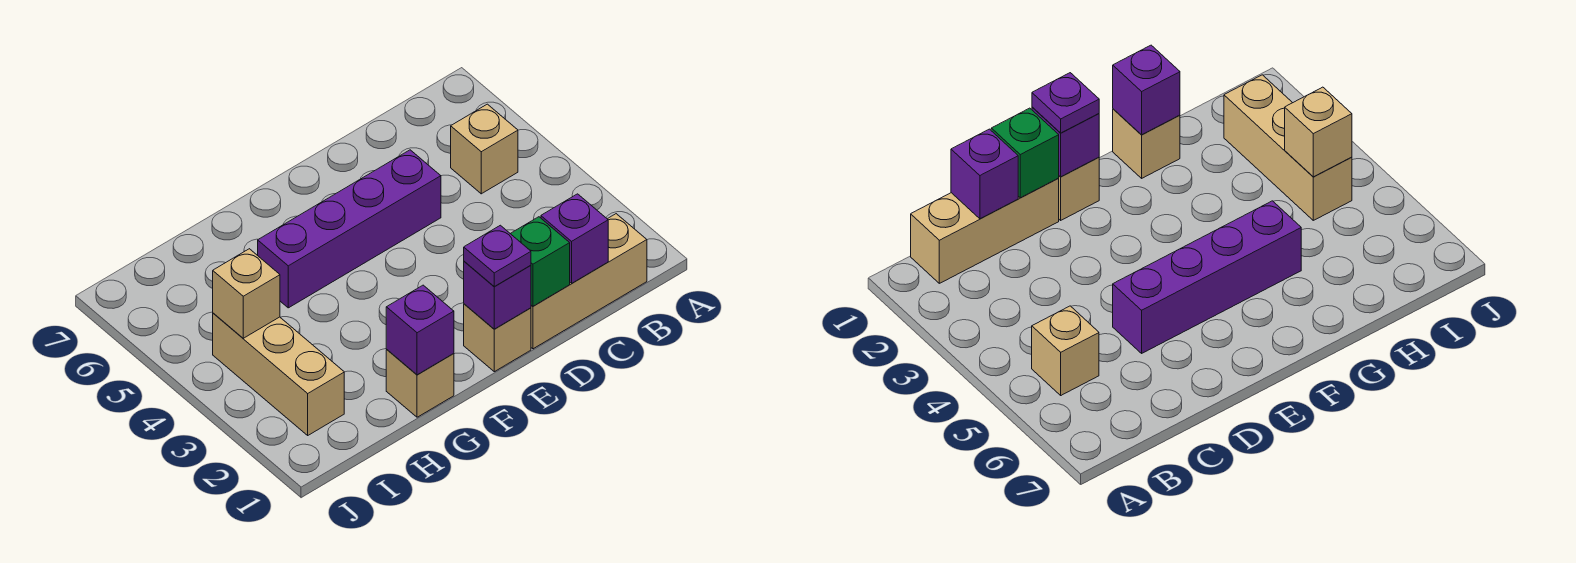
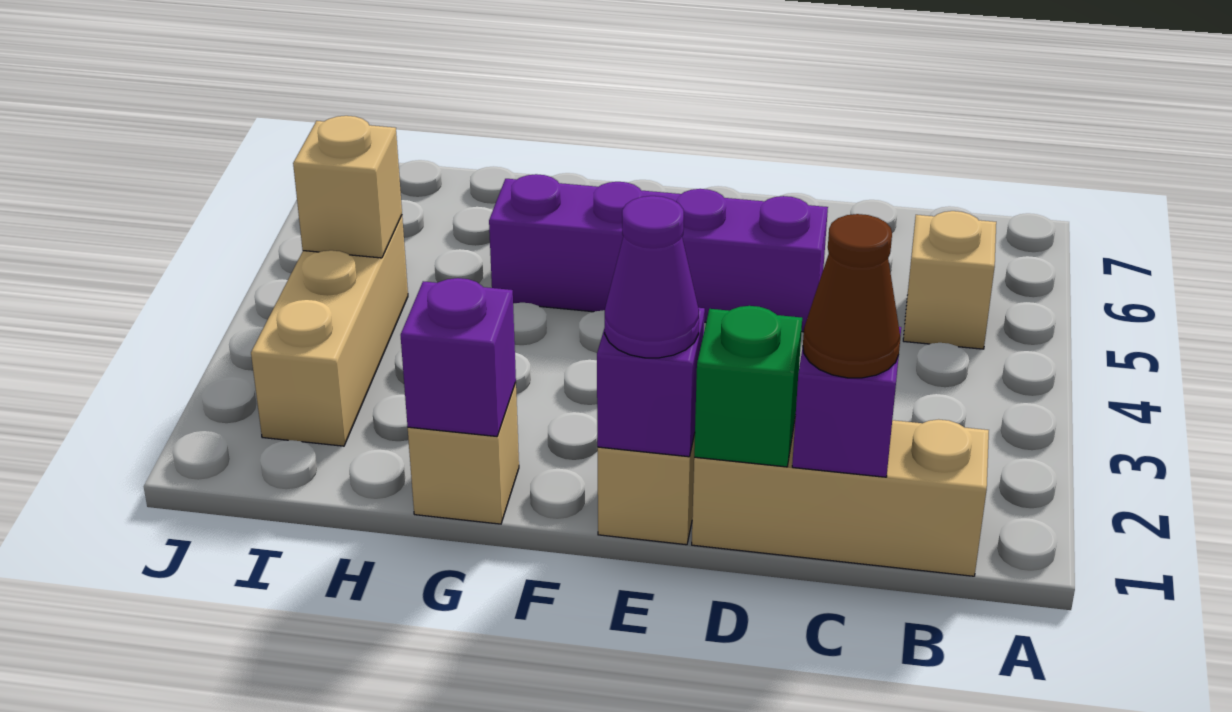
none -> brown cone C1 level 3
purple plate E1 level 3 -> purple cone E1 level 3

